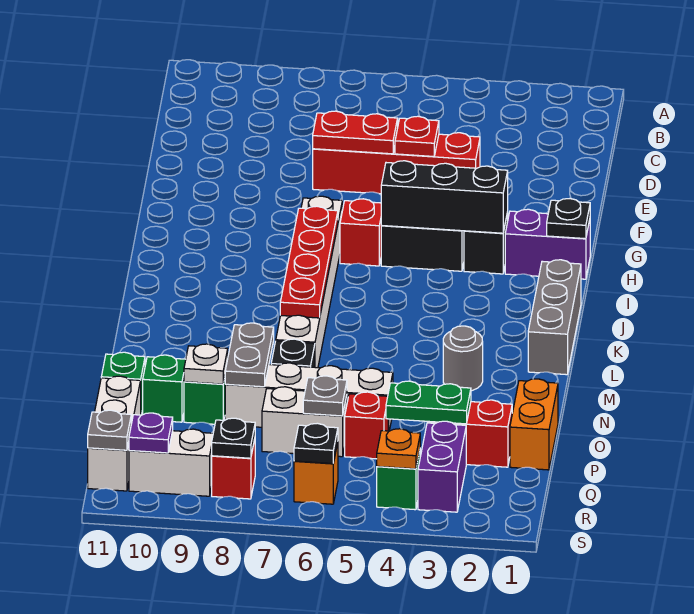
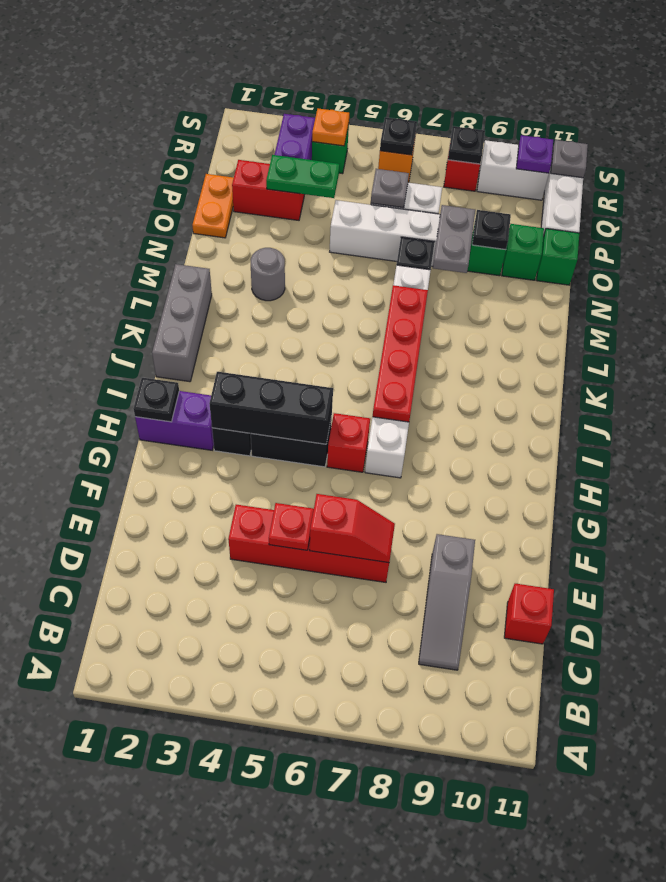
none -> grey slope C9:E9 level 1 top E
red plate E6:E7 level 2 -> red slope E6:E7 level 2 top 6
orange brick O1:P1 level 1 -> orange plate O1:P1 level 1
white plate O9 level 2 -> black plate O9 level 2
red brick P5 level 1 -> red brick D11 level 1

